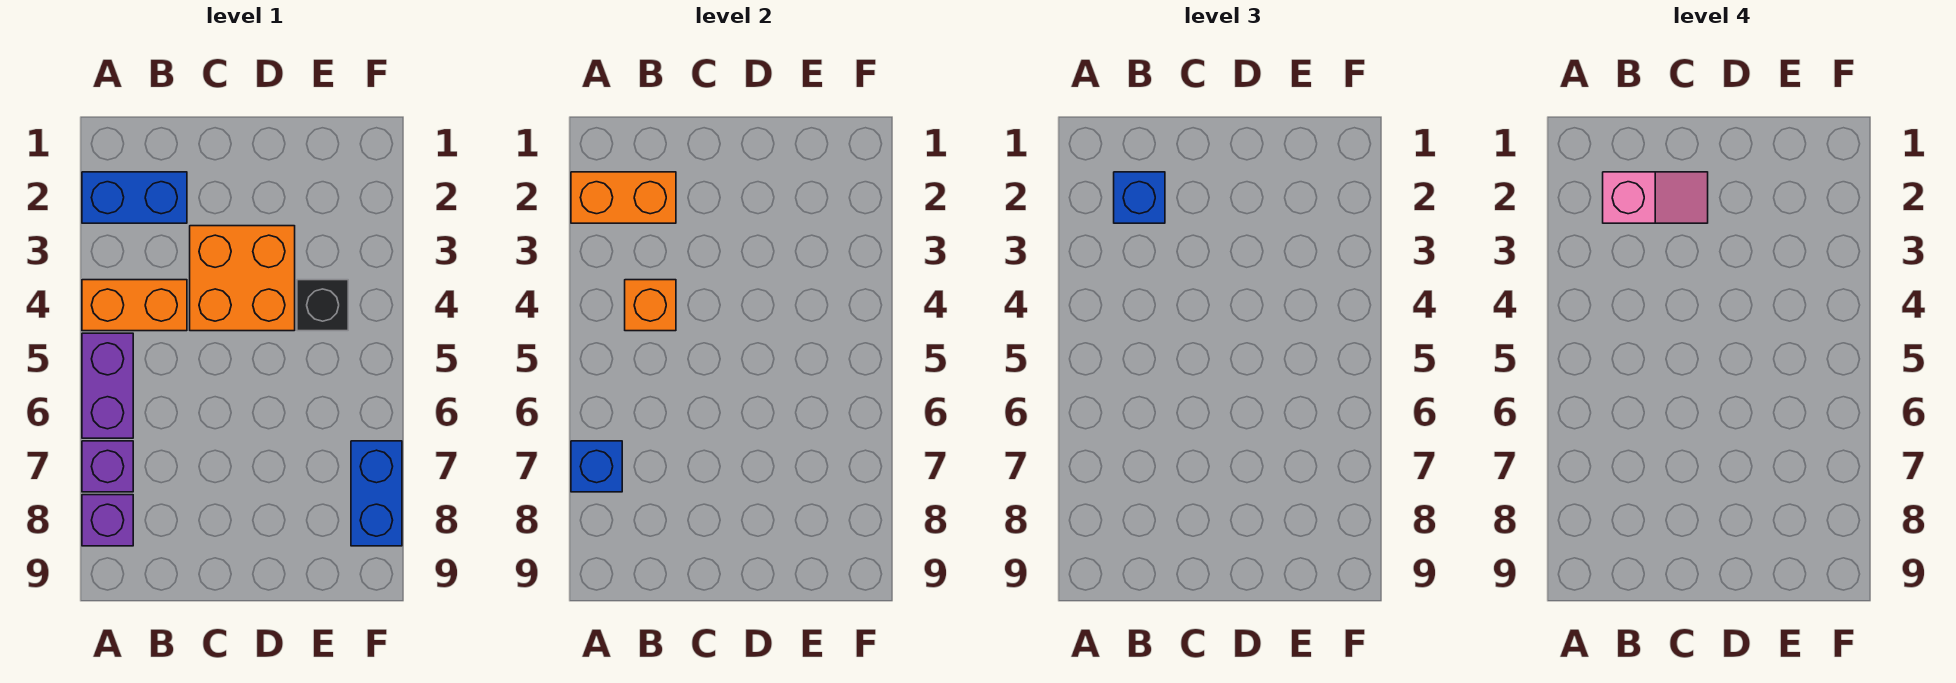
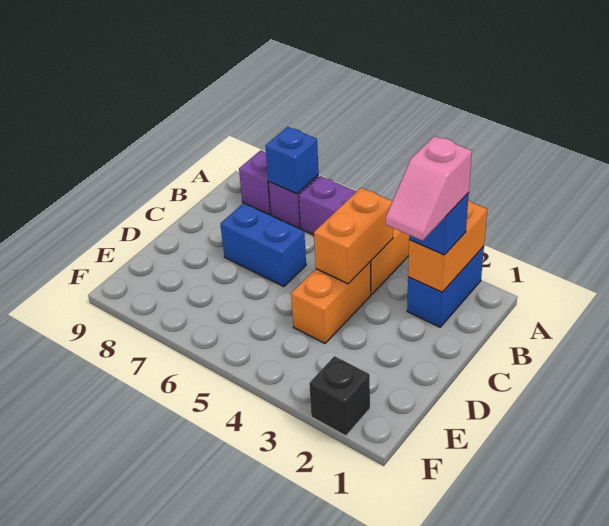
orange brick B4 level 2 -> orange brick B4:C4 level 2
orange brick C3:D4 level 1 -> orange brick C4:D4 level 1
black brick E4 level 1 -> black brick F2 level 1
blue brick F7:F8 level 1 -> blue brick C6:C7 level 1

